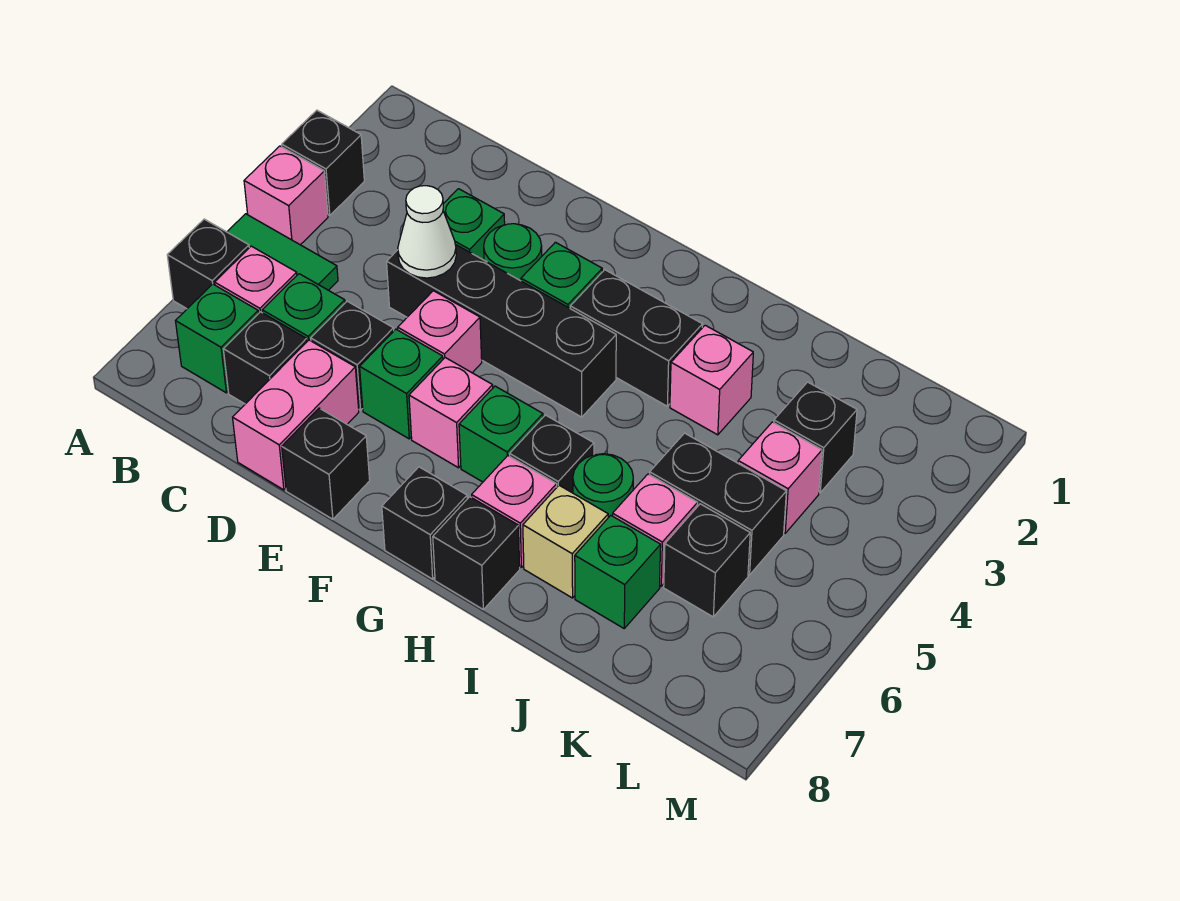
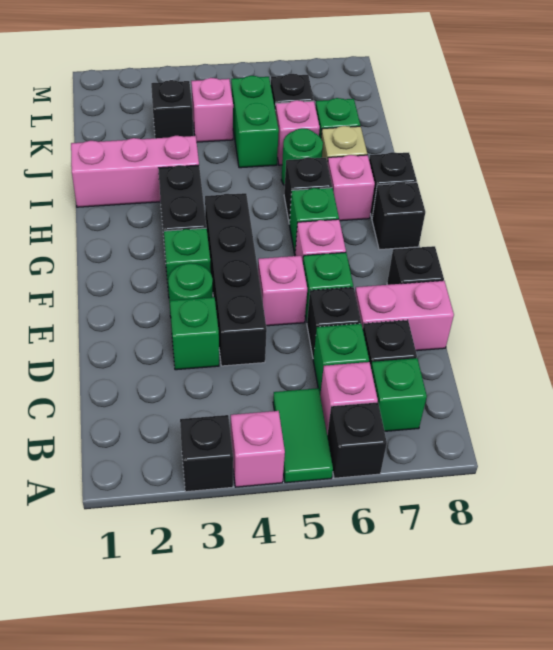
white cone D4 level 2 -> none
pink brick I3 level 1 -> pink brick I1:I3 level 1
black brick J5:K5 level 1 -> green brick J5:K5 level 1

